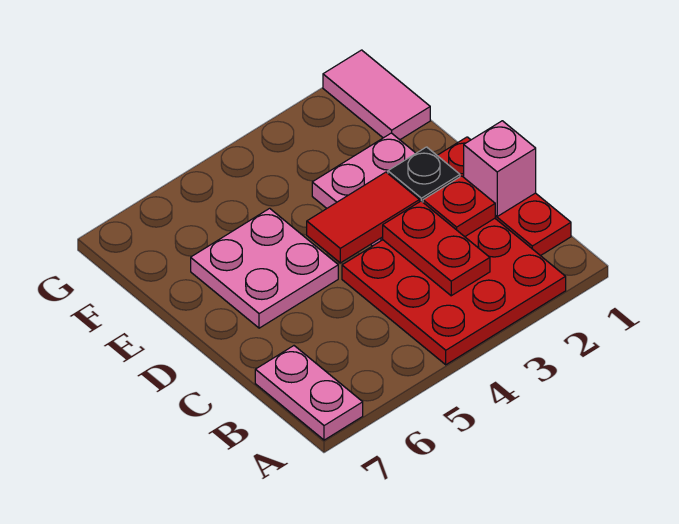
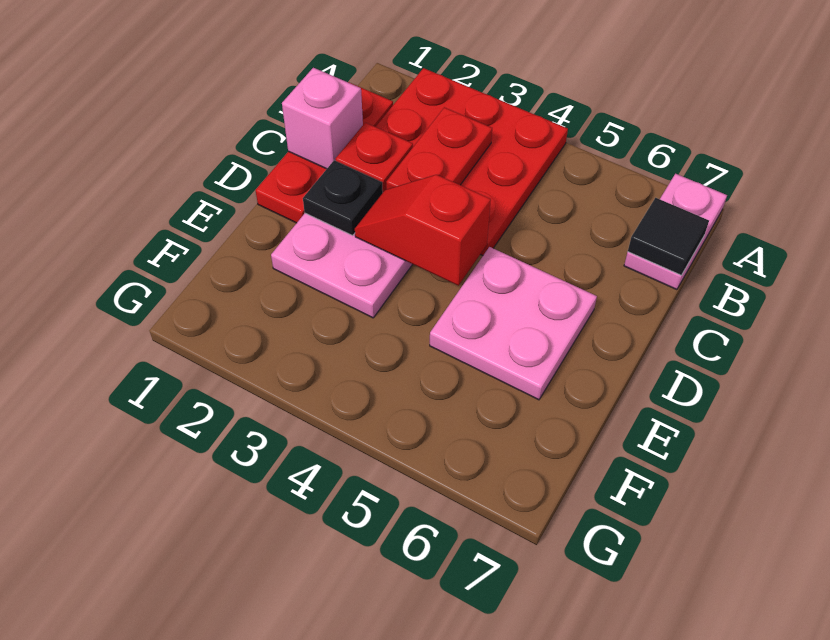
none -> black tile B7 level 2
red tile D3:D4 level 2 -> red slope D3:D4 level 2 top 4
pink tile F1:G1 level 1 -> none

